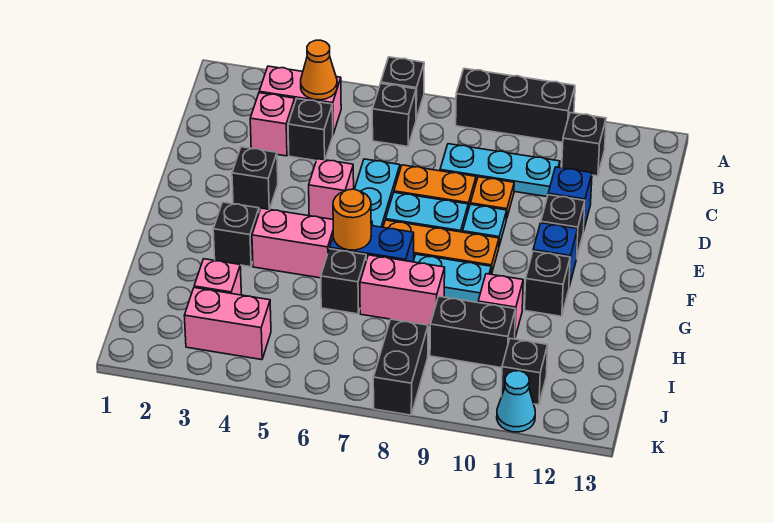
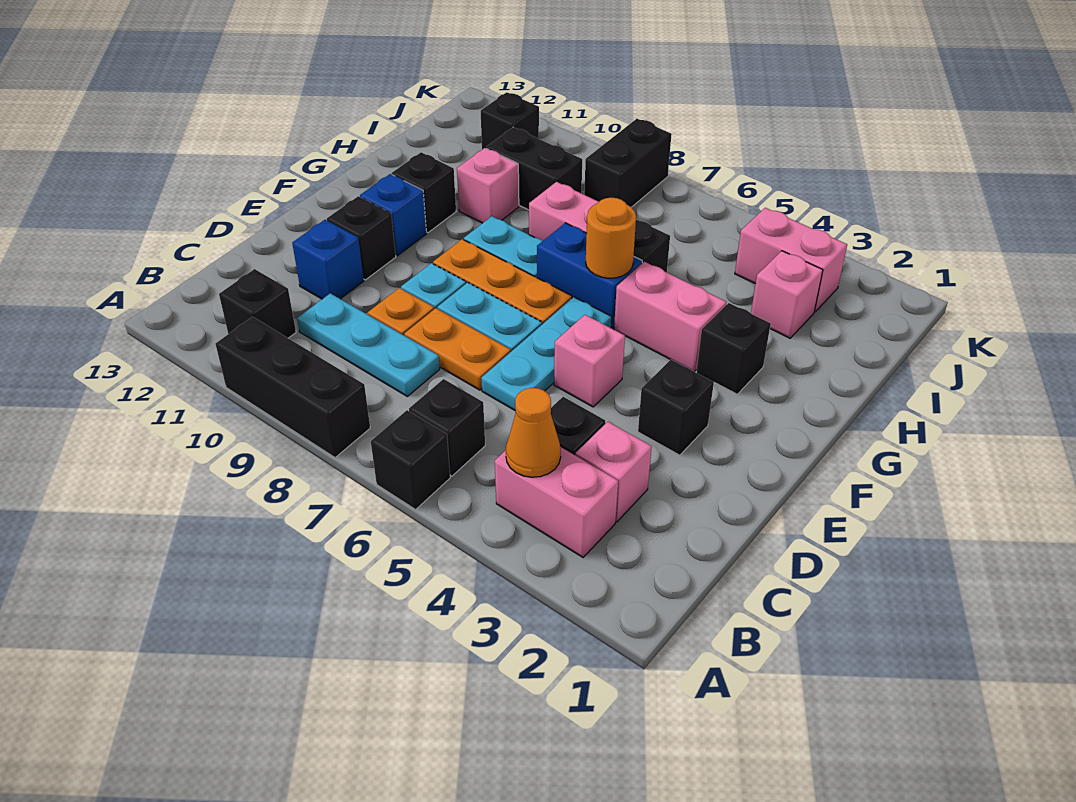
cyan cone K11 level 1 -> none

